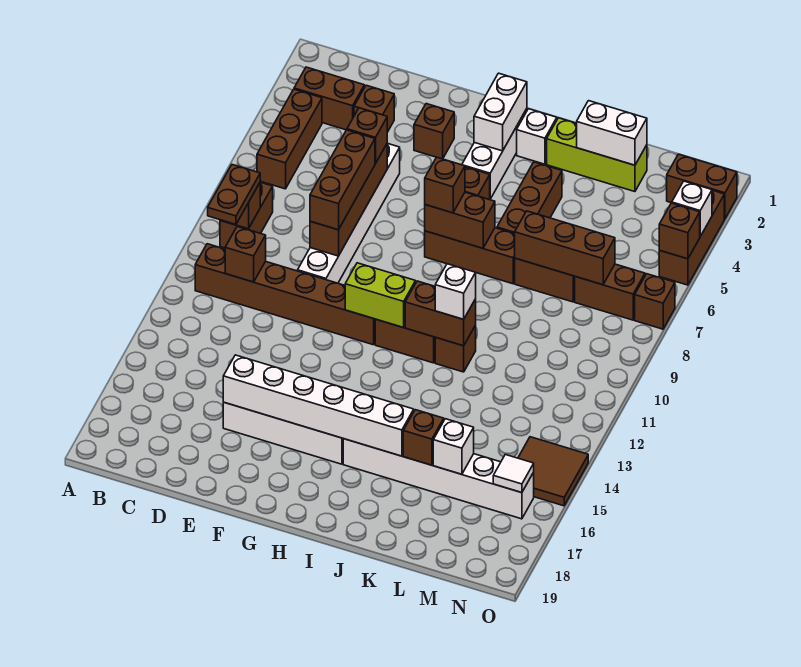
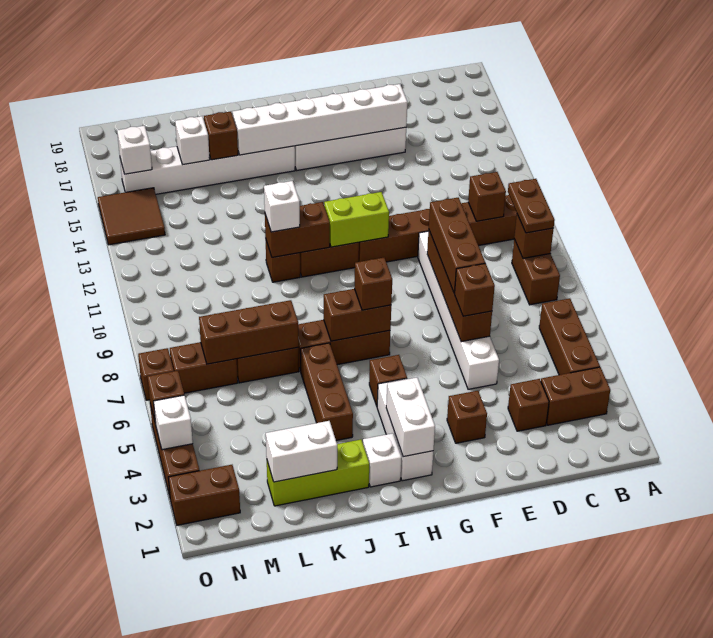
white tile N16 level 2 -> white brick N16 level 2

